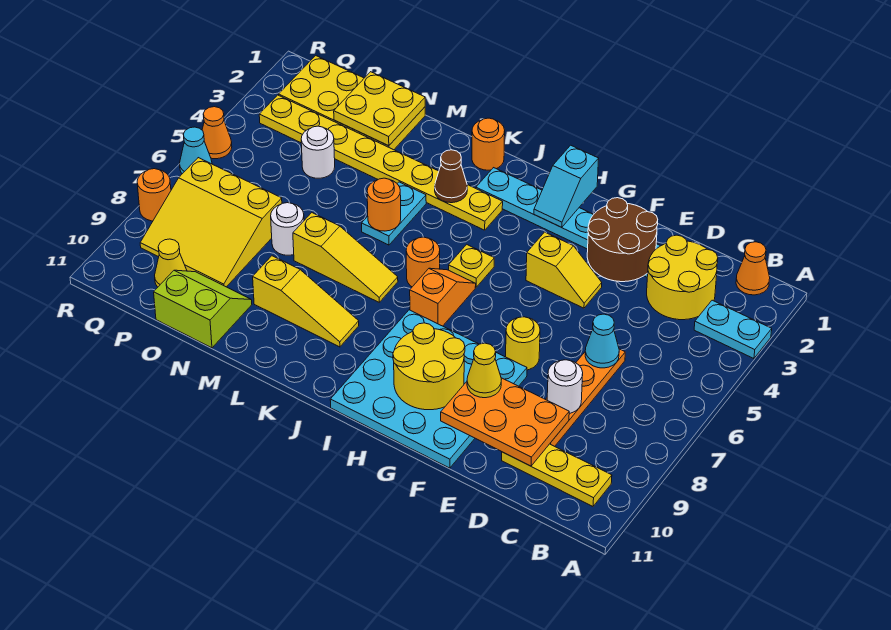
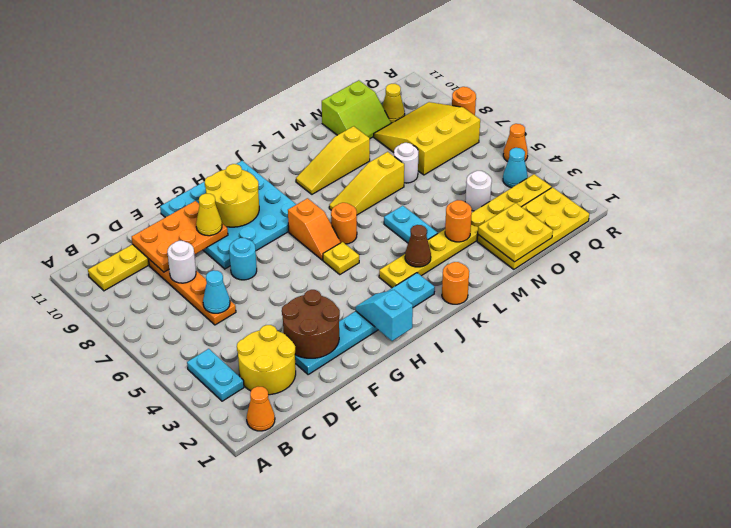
cyan plate A3:B3 level 1 -> cyan plate B3:B4 level 1
yellow slope F4:G4 level 1 top G -> none
yellow round brick F7 level 1 -> cyan round brick F7 level 1
orange round brick L5 level 2 -> orange round brick M3 level 2
cyan cone R6 level 1 -> cyan cone Q4 level 1

